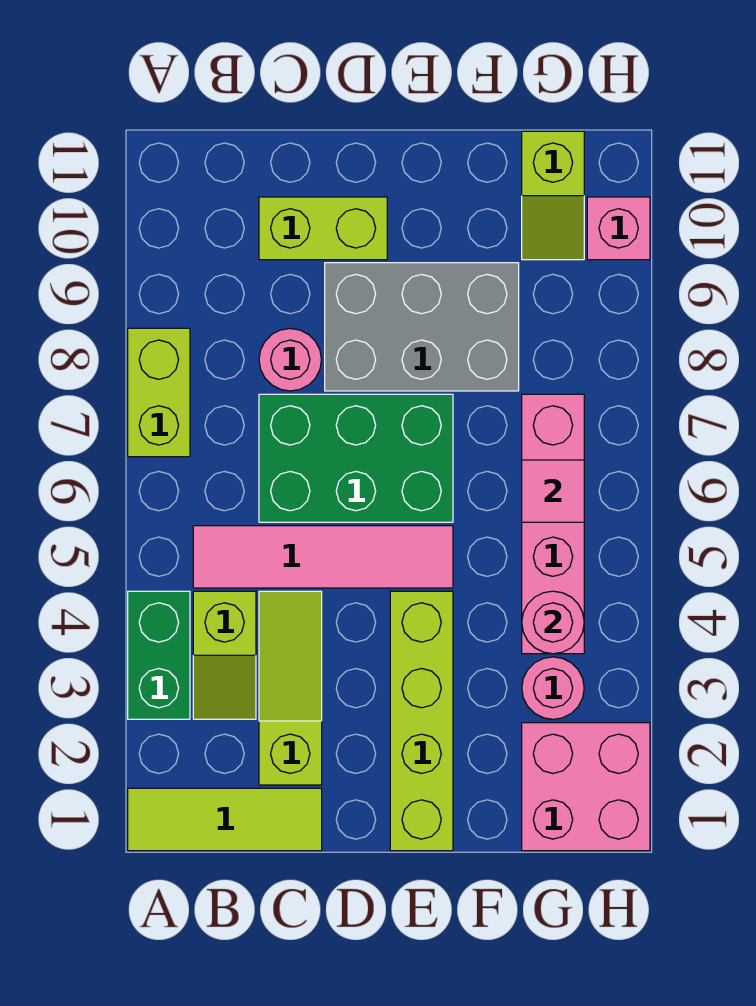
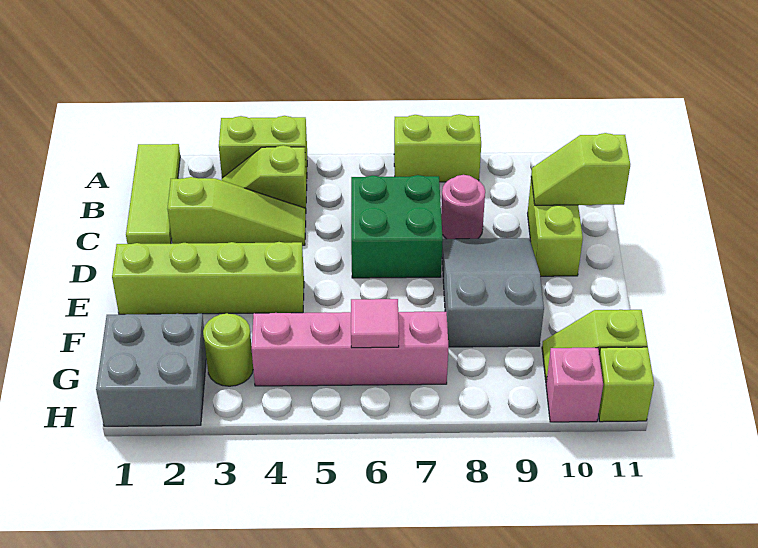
green brick A3:A4 level 1 -> lime brick A3:A4 level 1
pink tile B5:E5 level 1 -> none
green brick C6:E7 level 1 -> green brick C6:D7 level 1
none -> lime slope C10:C11 level 2 top 11
grey brick D8:F9 level 1 -> grey slope D8:F9 level 1 top F
pink brick G1:H2 level 1 -> grey brick G1:H2 level 1
pink round brick G3 level 1 -> lime round brick G3 level 1
pink round brick G4 level 2 -> none
none -> lime brick H11 level 1

